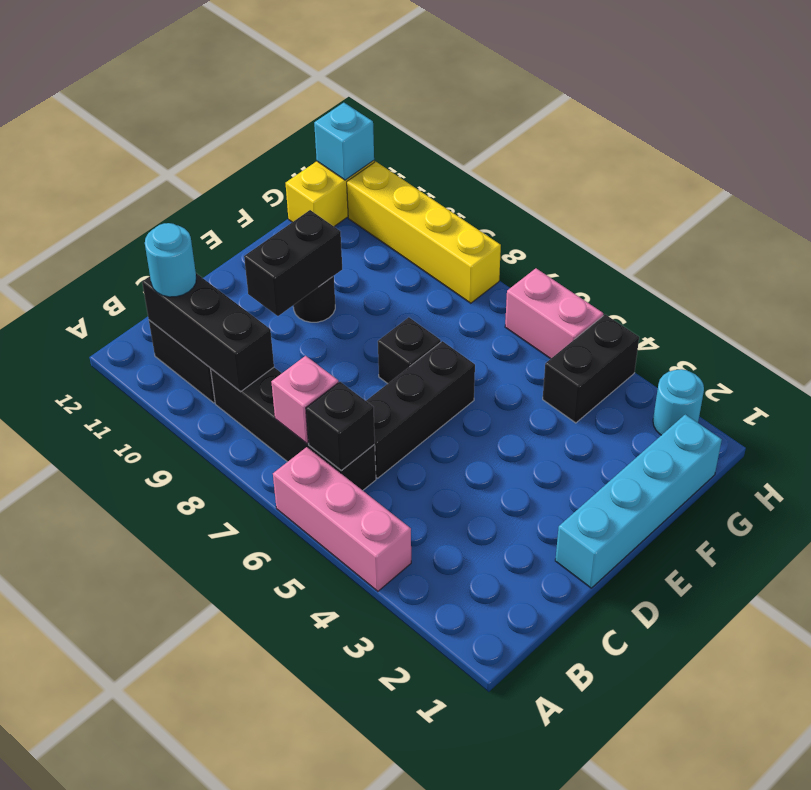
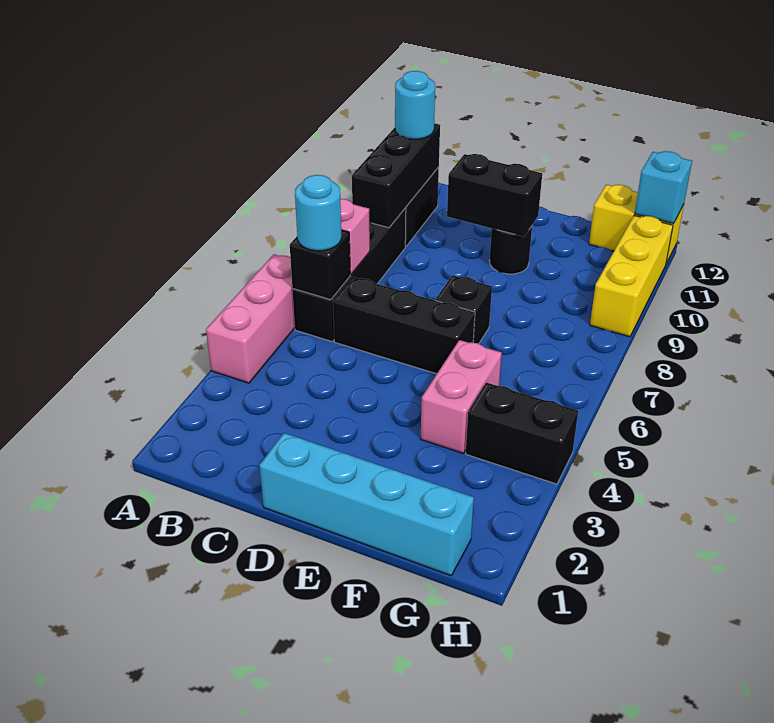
cyan round brick H2 level 1 -> cyan round brick B6 level 3
pink brick H5:H6 level 1 -> pink brick F4:F5 level 1
yellow brick H8:H11 level 1 -> yellow brick H9:H11 level 1

